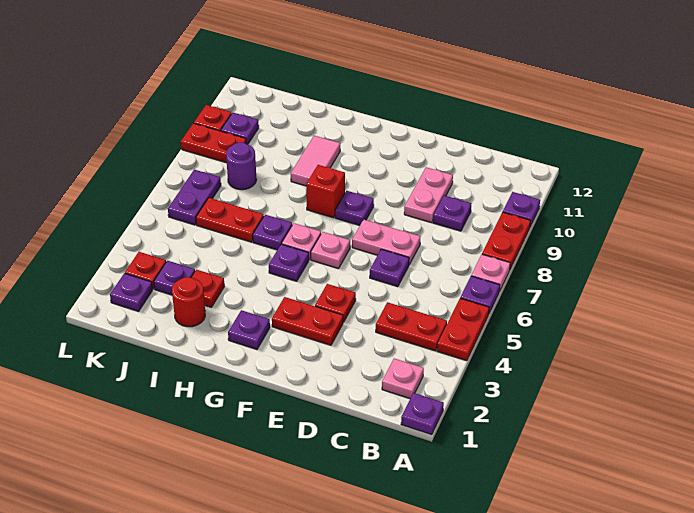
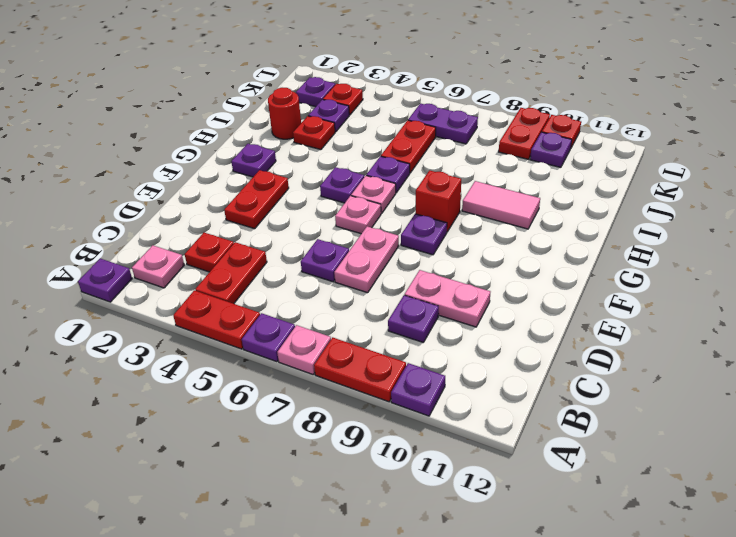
red plate E4 level 1 -> red plate C3 level 1
purple round brick J8 level 1 -> none

